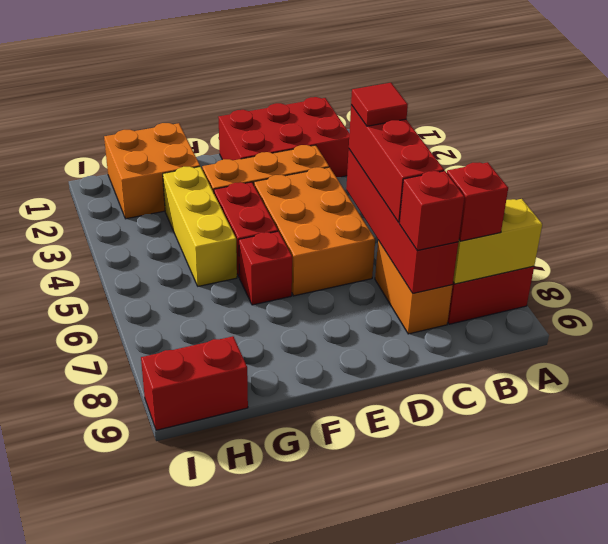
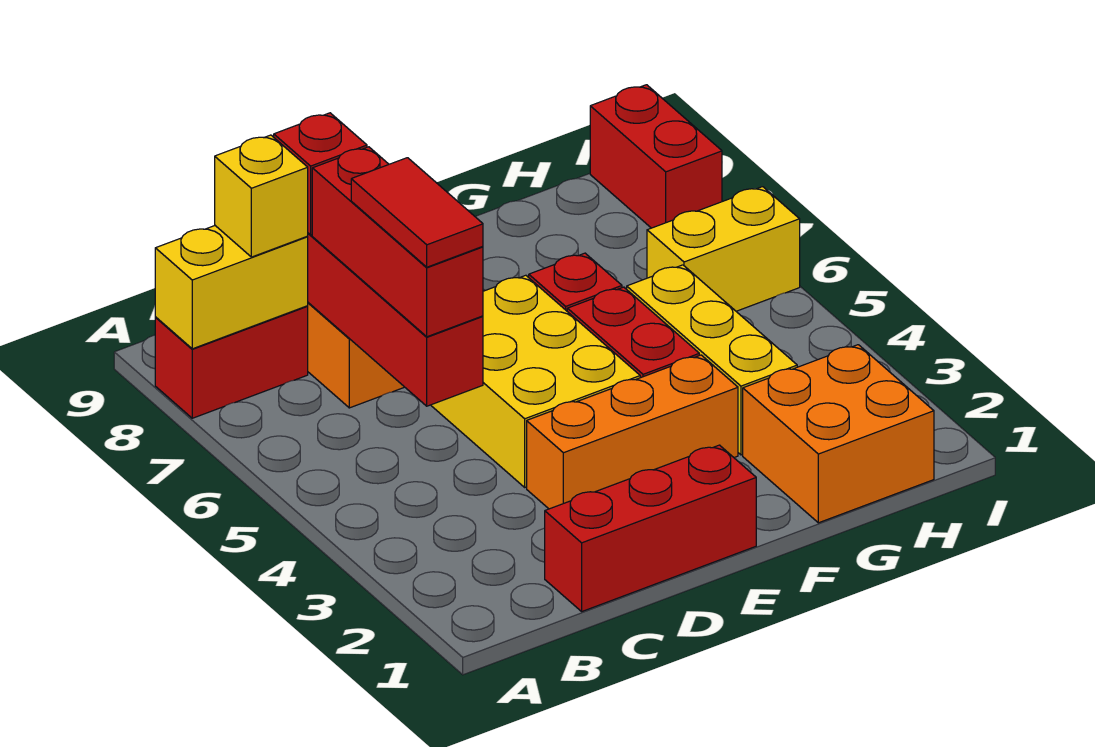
red brick B8 level 3 -> yellow brick B8 level 3
red brick C1:E2 level 1 -> red brick C1:E1 level 1
red tile C5 level 4 -> red tile C5:C6 level 4
orange brick D4:E6 level 1 -> yellow brick D4:E6 level 1
none -> yellow brick H6:I6 level 1
red brick H9:I9 level 1 -> red brick I8:I9 level 1

